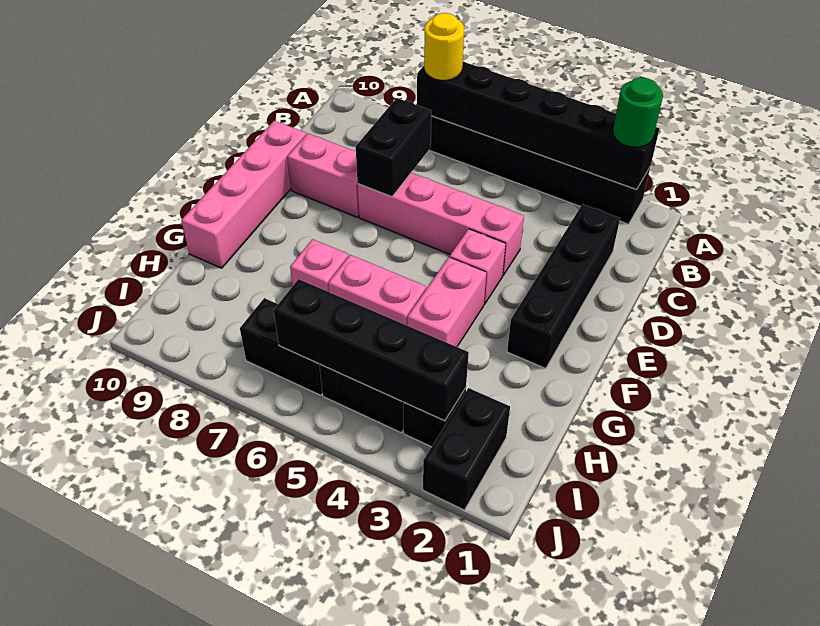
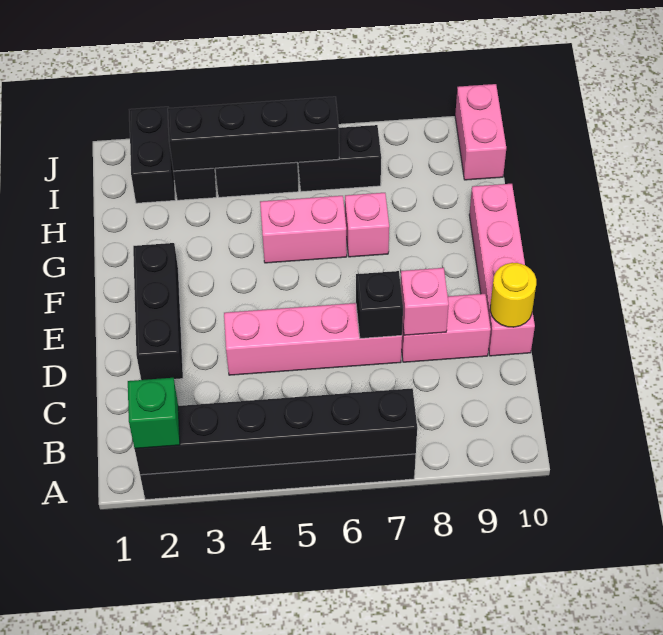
green round brick A2 level 3 -> green brick A2 level 3
yellow round brick A7 level 3 -> yellow round brick D10 level 2
black brick C2:F2 level 1 -> black brick D2:F2 level 1
black brick C7:D7 level 2 -> black brick D7 level 2
pink brick E4 level 1 -> pink brick D8 level 2
pink brick F4:G4 level 1 -> pink brick I10:J10 level 1

